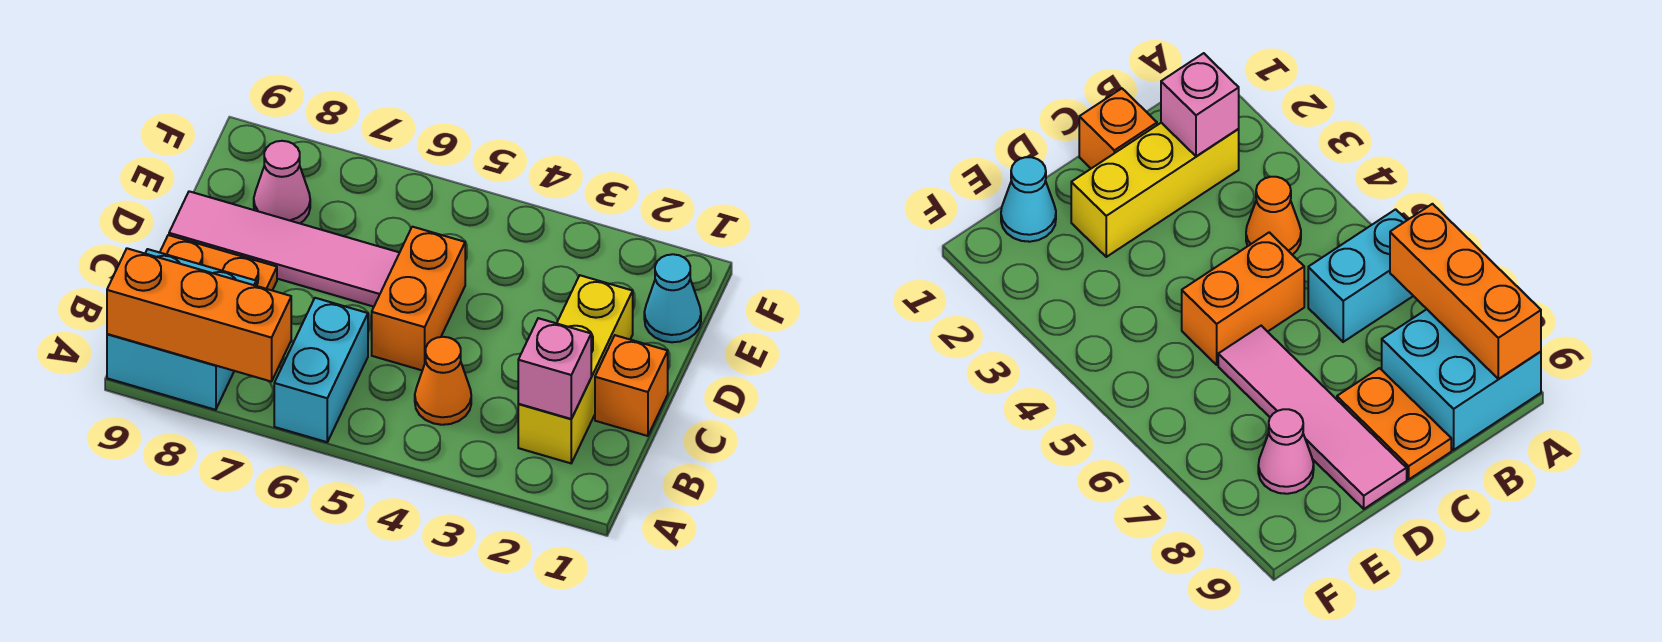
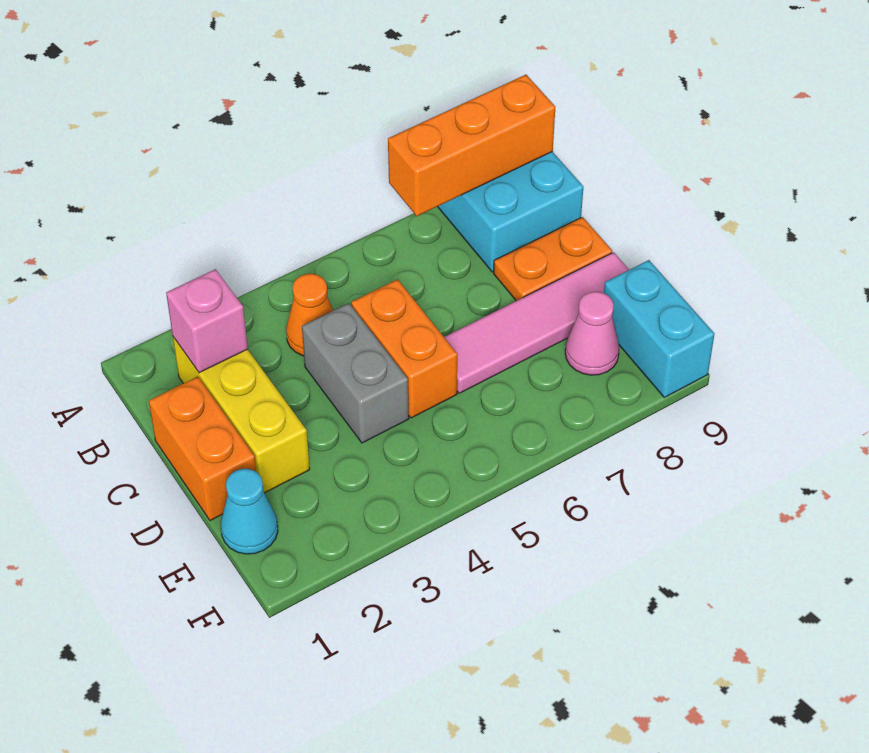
cyan brick A6:B6 level 1 -> cyan brick E9:F9 level 1
orange brick C1 level 1 -> orange brick C1:D1 level 1
none -> grey brick C4:D4 level 1

